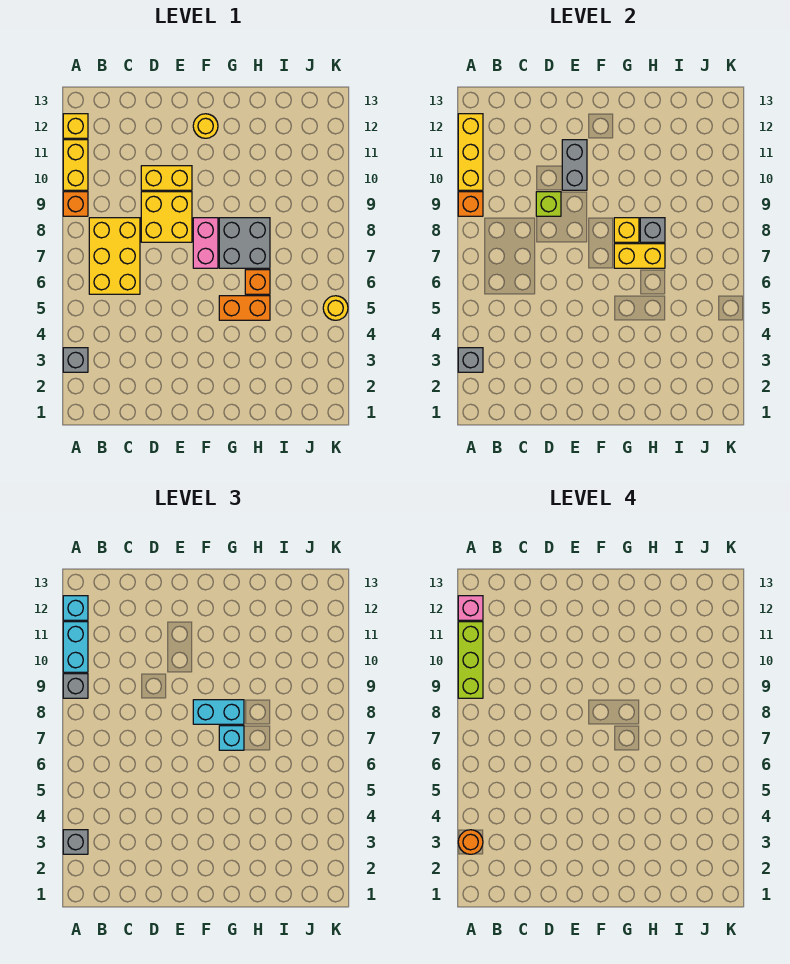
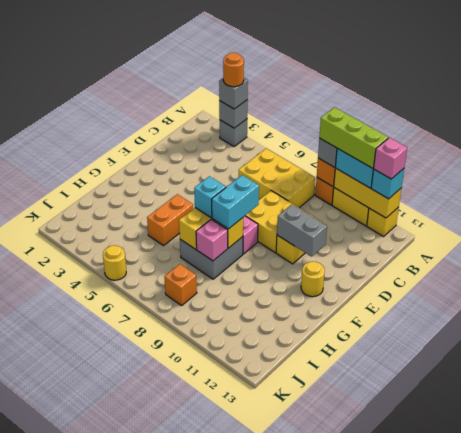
lime brick D9 level 2 -> none
orange brick H6 level 1 -> orange brick J8 level 1
grey brick H8 level 2 -> pink brick H8 level 2

